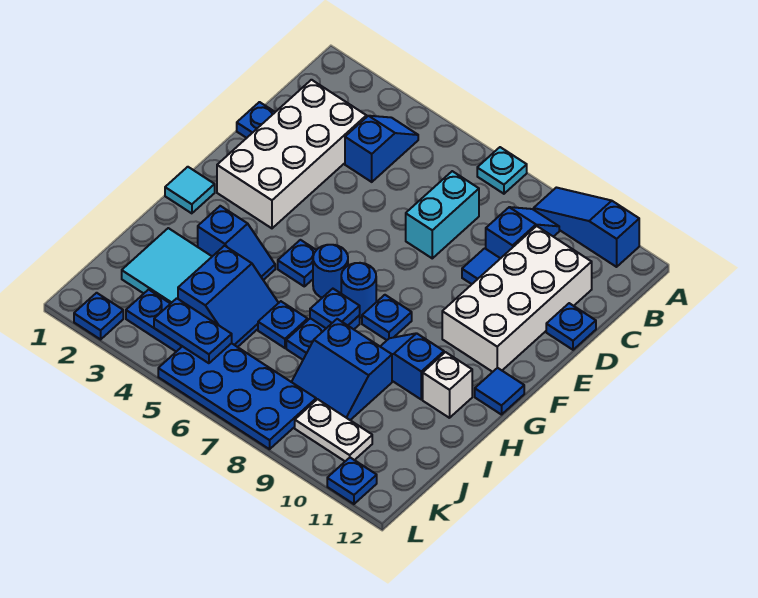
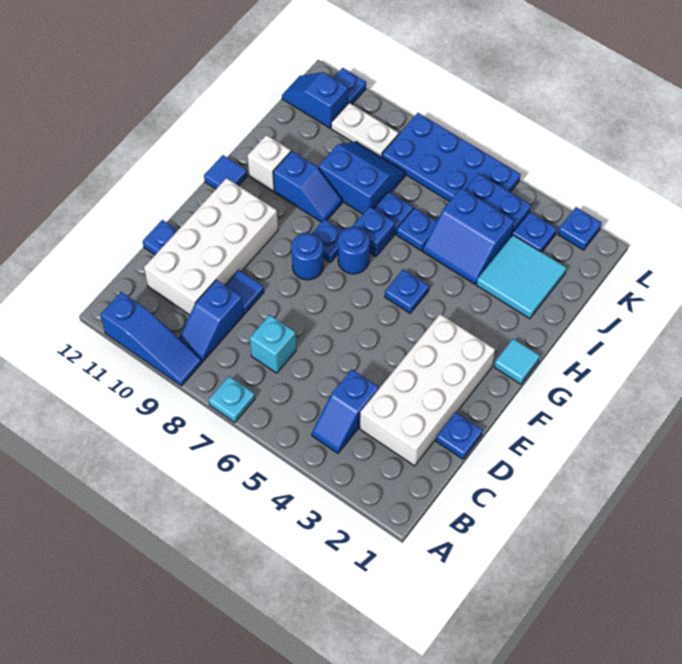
cyan brick C7:D7 level 1 -> cyan brick C7 level 1
blue round brick G6 level 1 -> blue round brick F8 level 1
blue slope H3:H4 level 1 top 3 -> blue slope K11:K12 level 1 top 11
blue slope I4:J5 level 1 top 4 -> blue slope I4:J5 level 1 top J

